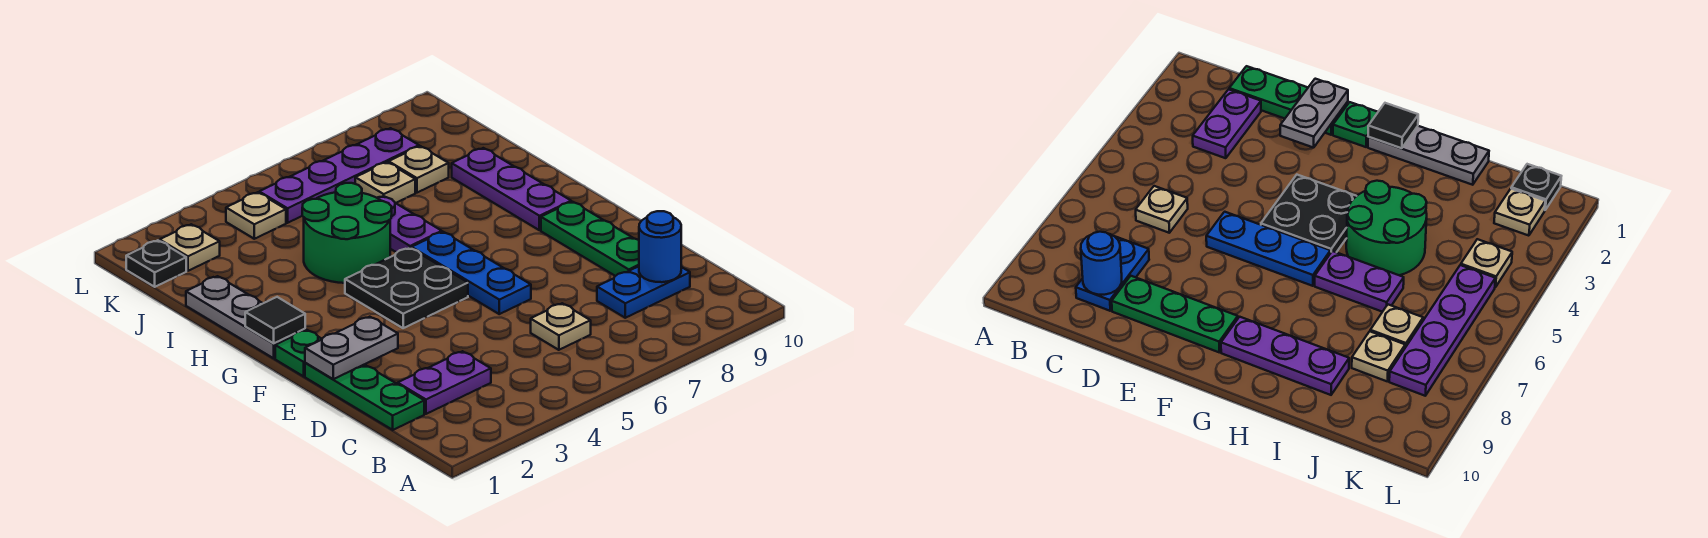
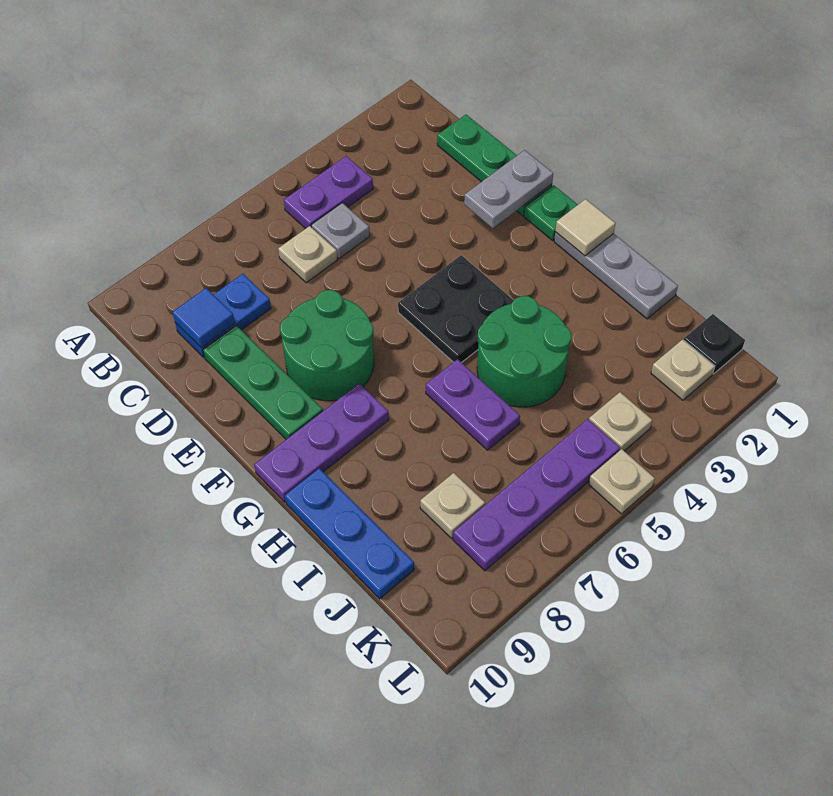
purple plate C2:C3 level 1 -> purple plate B4:B5 level 1
none -> grey plate C5 level 1
blue round brick C9 level 2 -> blue tile C9 level 2
blue plate E6:G6 level 1 -> blue plate H10:J10 level 1
none -> green round brick E7:F8 level 1
black tile G1 level 2 -> tan tile G1 level 2
purple plate G9:I9 level 1 -> purple plate G8:G10 level 1
tan plate J7 level 1 -> tan plate L5 level 1

